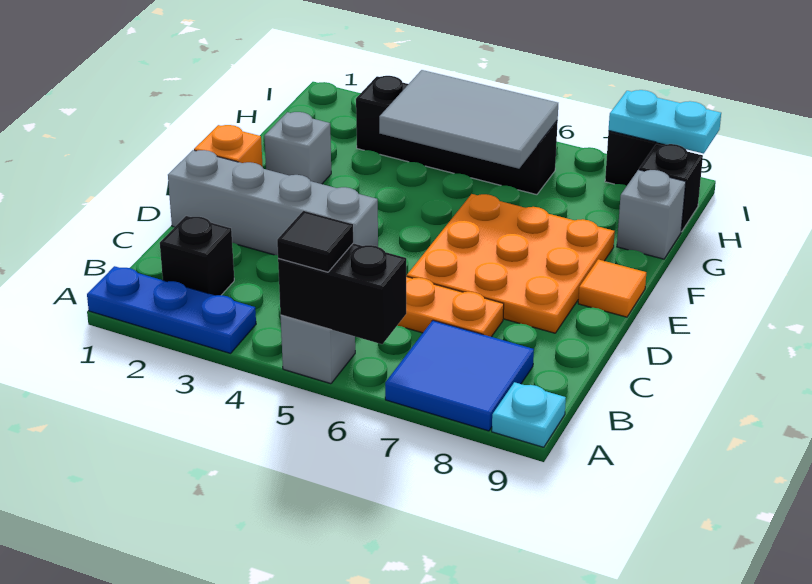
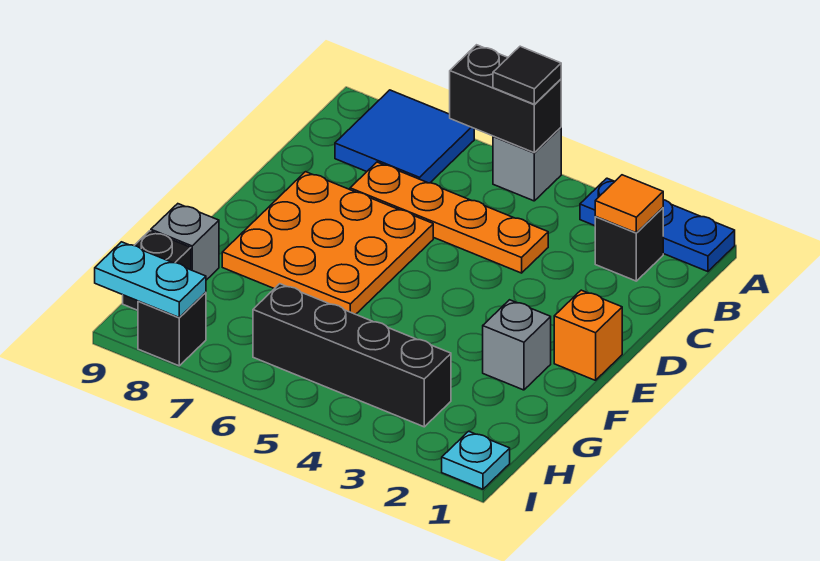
cyan plate A9 level 1 -> cyan plate I1 level 1
grey brick D1:D4 level 1 -> none
orange tile E9 level 1 -> orange tile B2 level 2
grey tile G4:H6 level 2 -> none

